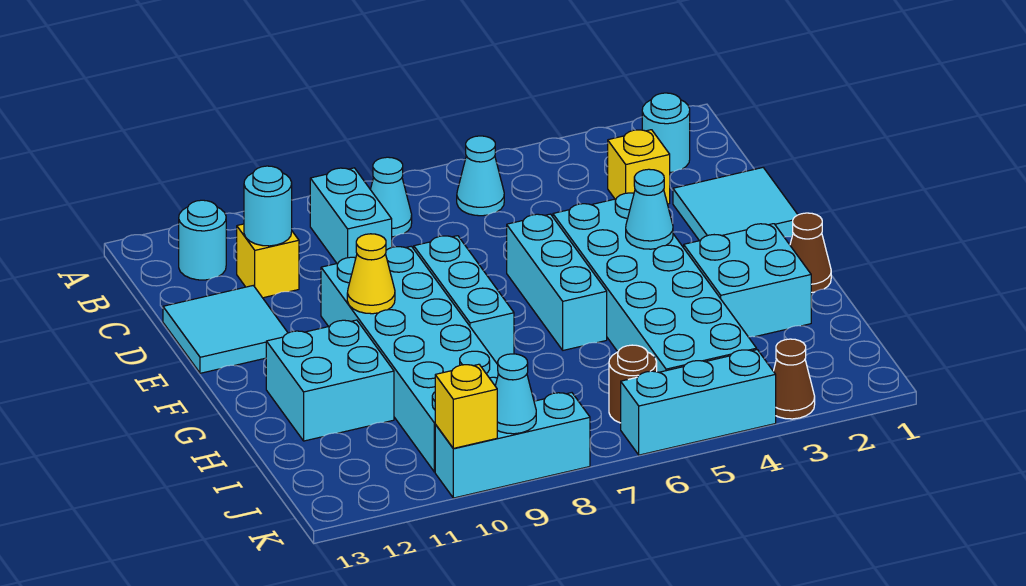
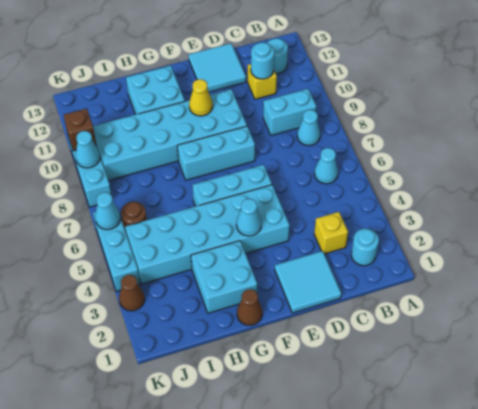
none -> cyan cone K6 level 2
yellow brick K10 level 2 -> brown brick K10 level 2

